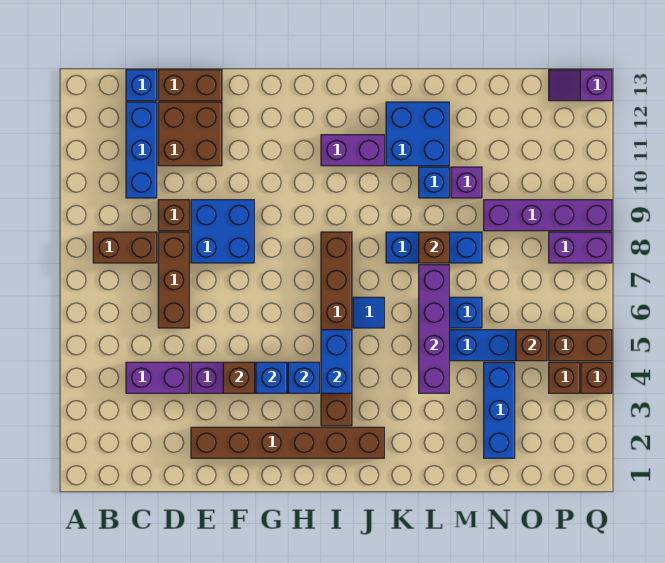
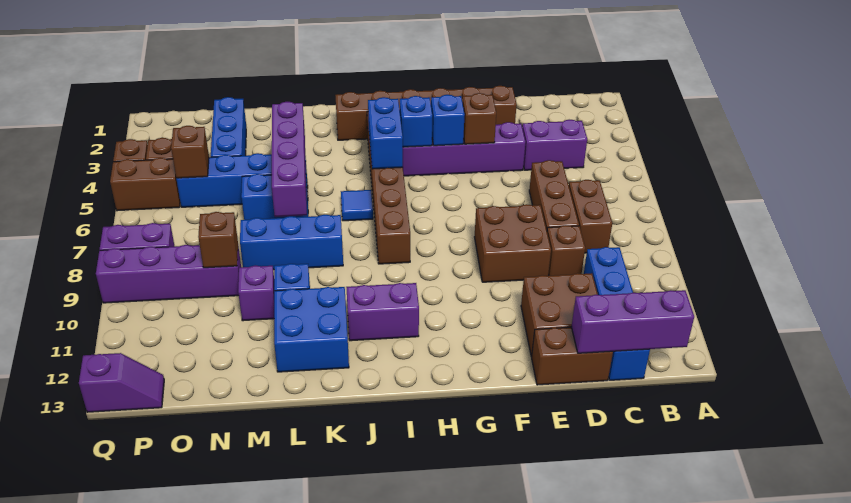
brown brick B8:C8 level 1 -> brown brick C7:C8 level 1
none -> purple brick B13:D13 level 2
blue brick E8:F9 level 1 -> brown brick E8:F9 level 1
brown brick L8 level 2 -> brown brick N9 level 2

